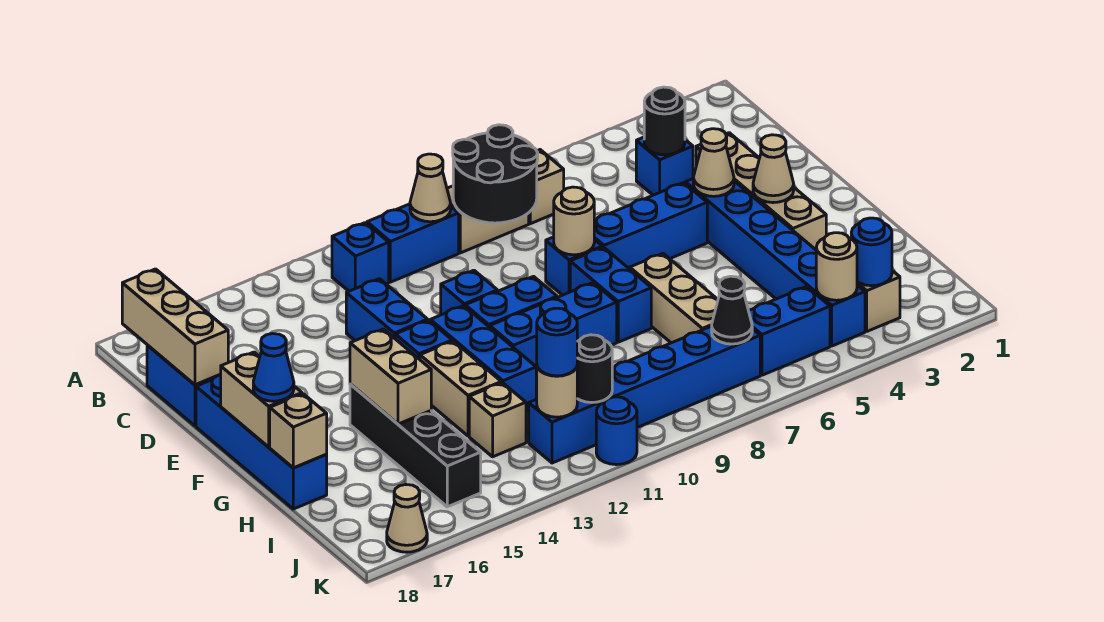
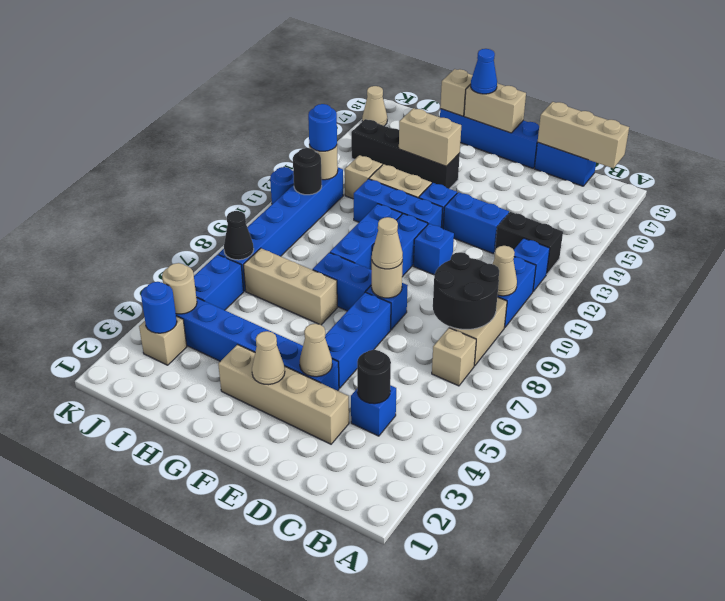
none -> black brick B13:C13 level 1
none -> tan cone E8 level 3

